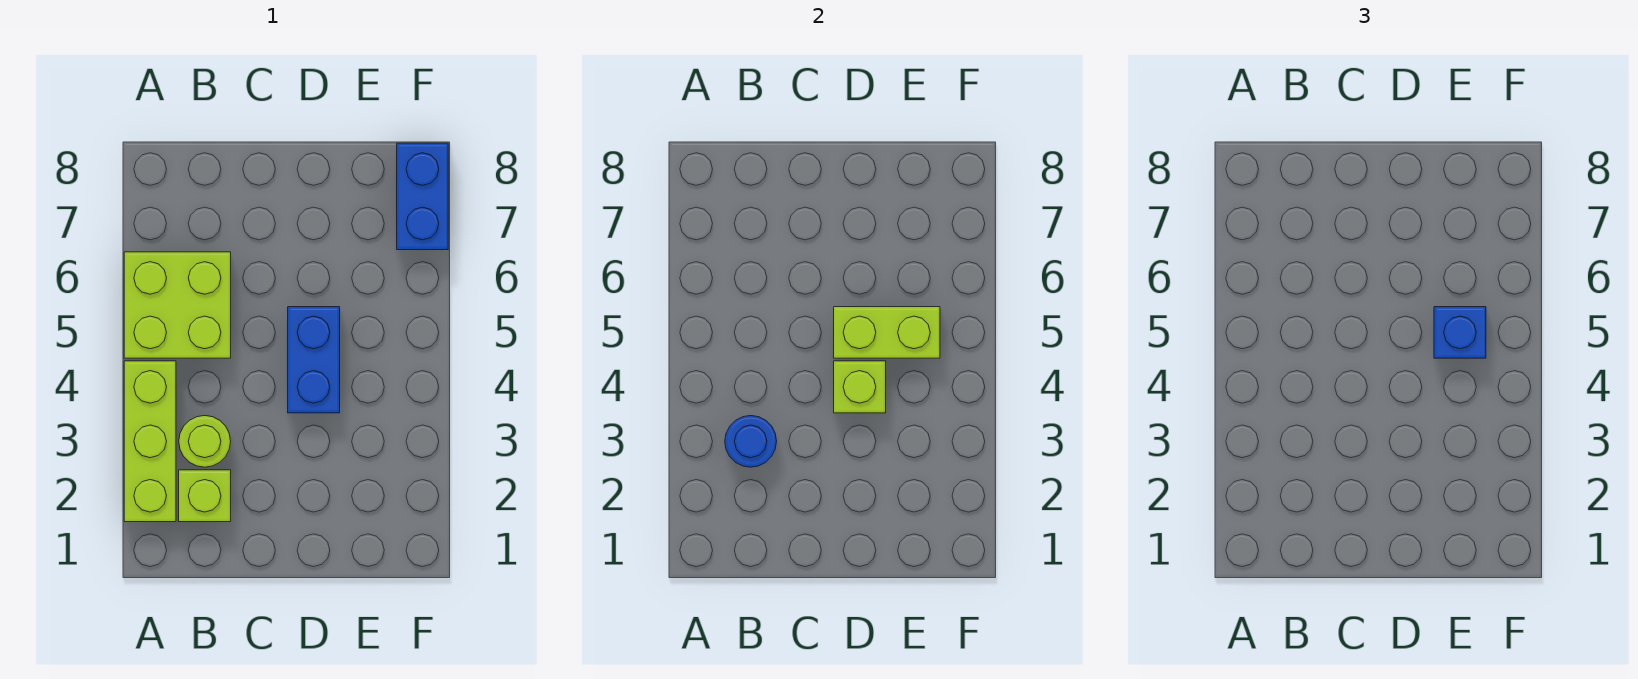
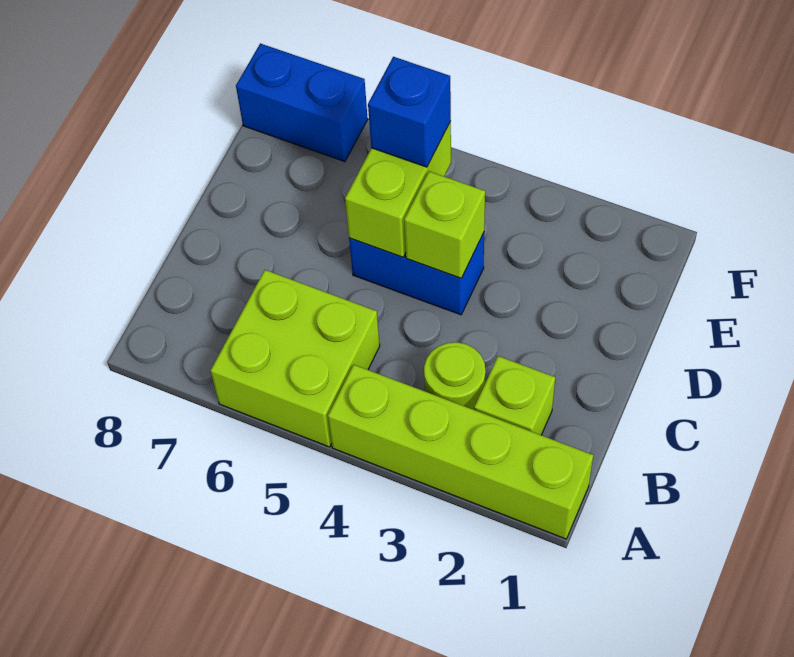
lime brick A2:A4 level 1 -> lime brick A1:A4 level 1
blue round brick B3 level 2 -> none

